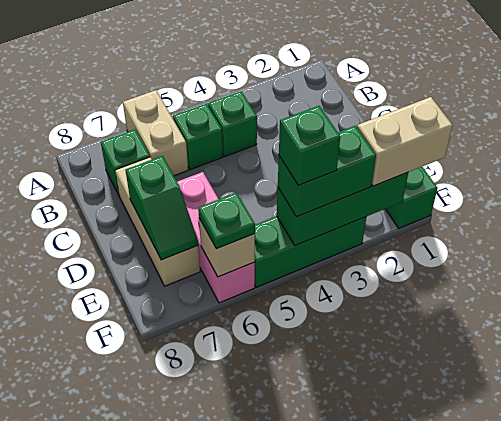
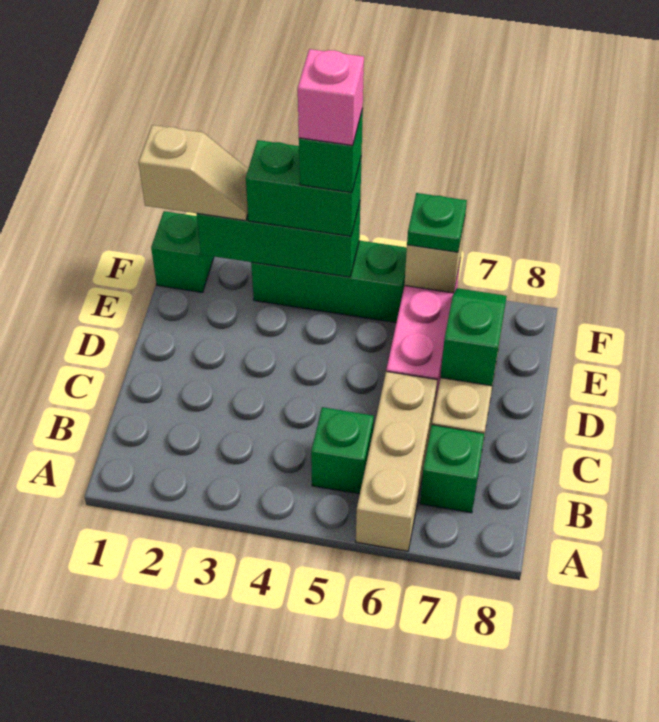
tan brick A6:B6 level 1 -> tan brick A6:C6 level 1
green brick B4 level 1 -> none
tan brick F1:F2 level 3 -> tan slope F1:F2 level 3 top 1
none -> pink brick F4 level 5

